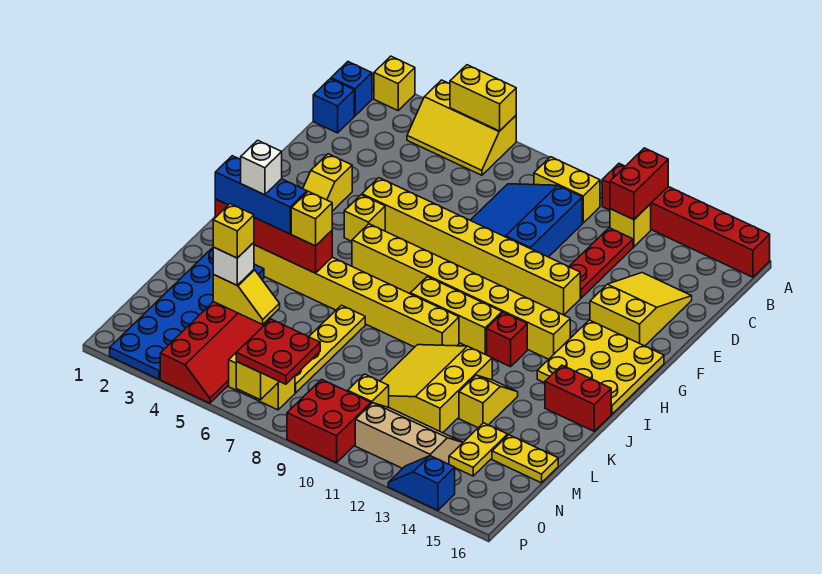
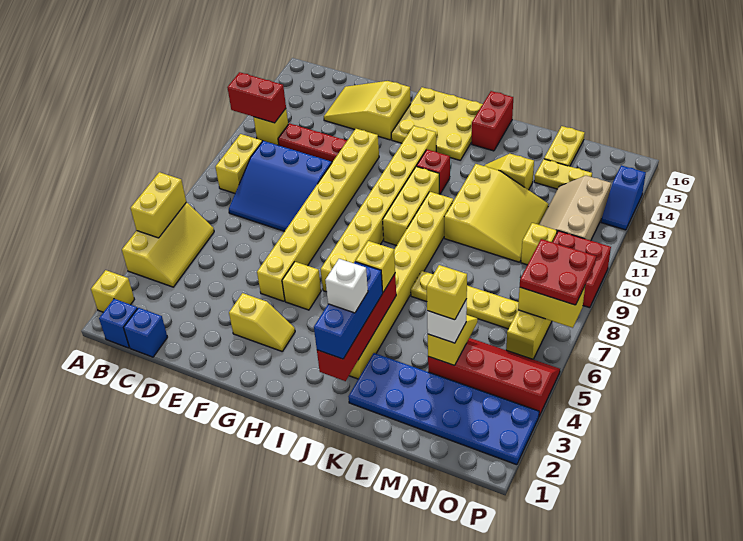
red brick A11:A16 level 1 -> none
yellow slope K10:M12 level 1 top 12 -> yellow slope K10:M12 level 1 top K

